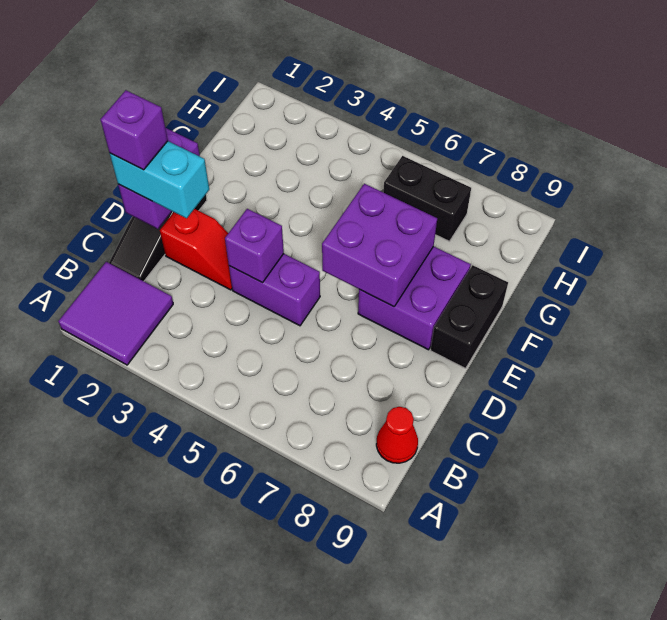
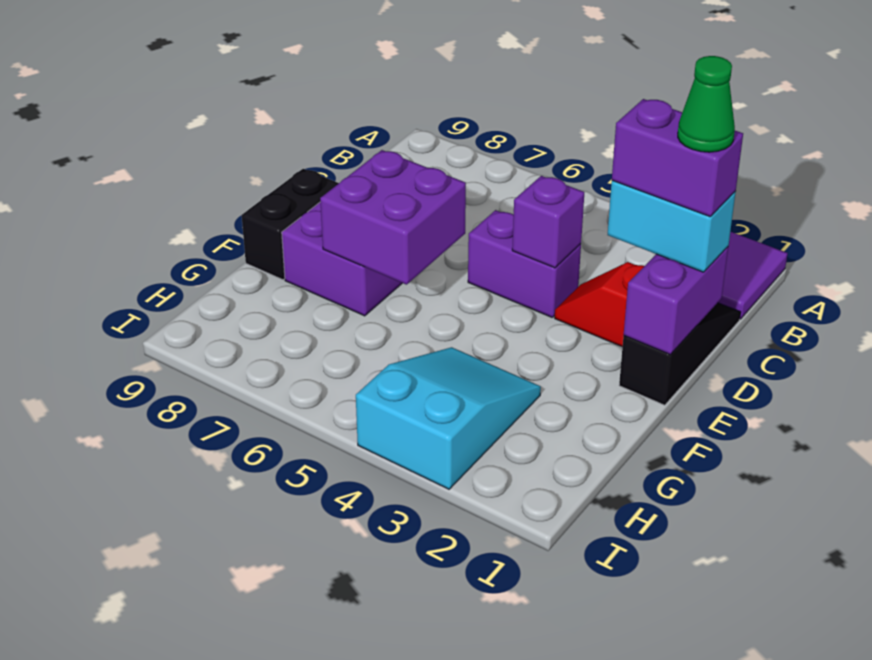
red cone B9 level 1 -> none
purple brick D1 level 4 -> purple brick D1:D2 level 4
none -> green cone D1 level 5
none -> cyan slope G3:I4 level 1 top I
black brick H6:H7 level 1 -> none

